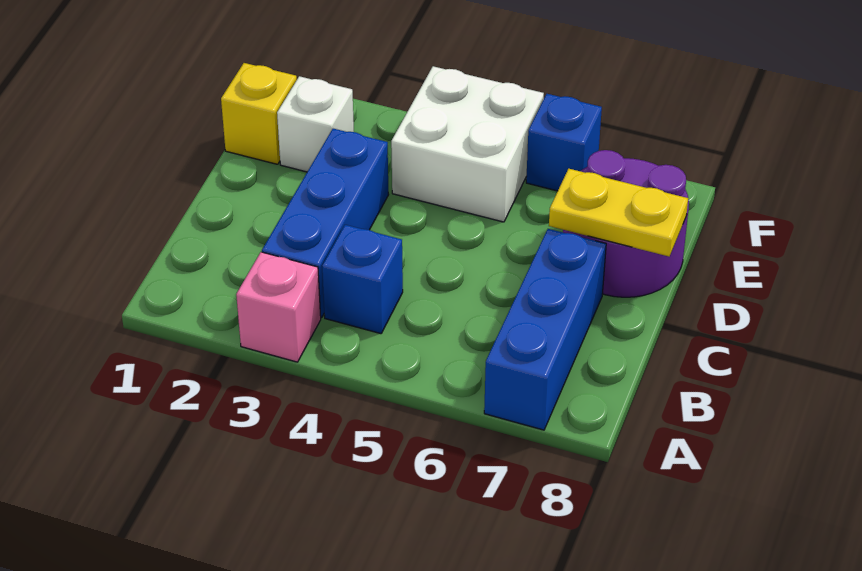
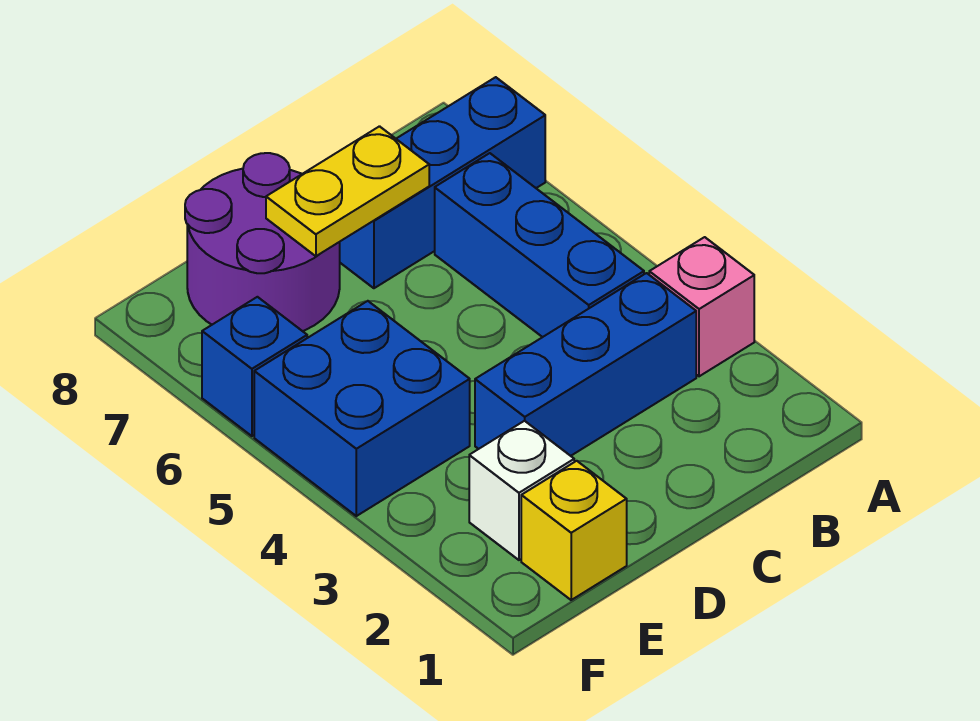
blue brick B4 level 1 -> blue brick B4:B6 level 1
yellow plate D7:D8 level 2 -> yellow plate C7:D7 level 2
white brick E4:F5 level 1 -> blue brick E4:F5 level 1

